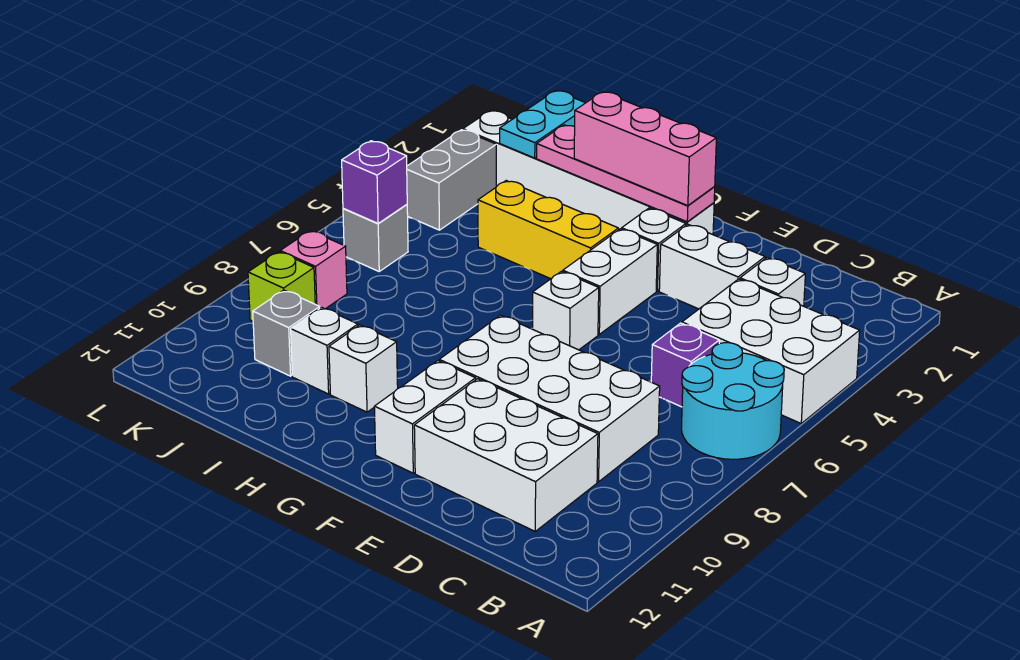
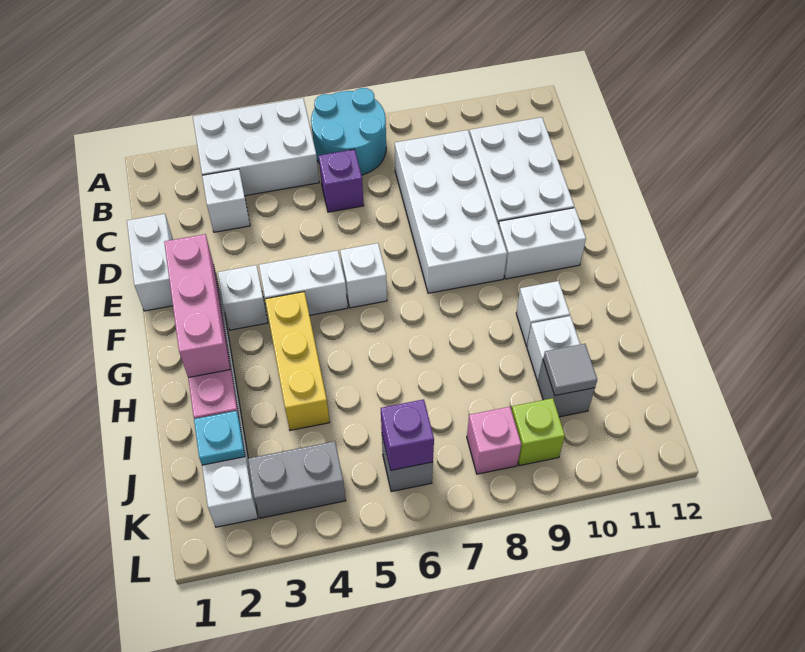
white brick A4:C5 level 1 -> white brick A3:B5 level 1
white brick D3:E3 level 1 -> white brick D1:E1 level 1
cyan plate J1:J2 level 2 -> cyan plate J2 level 2
none -> grey tile J10 level 2

